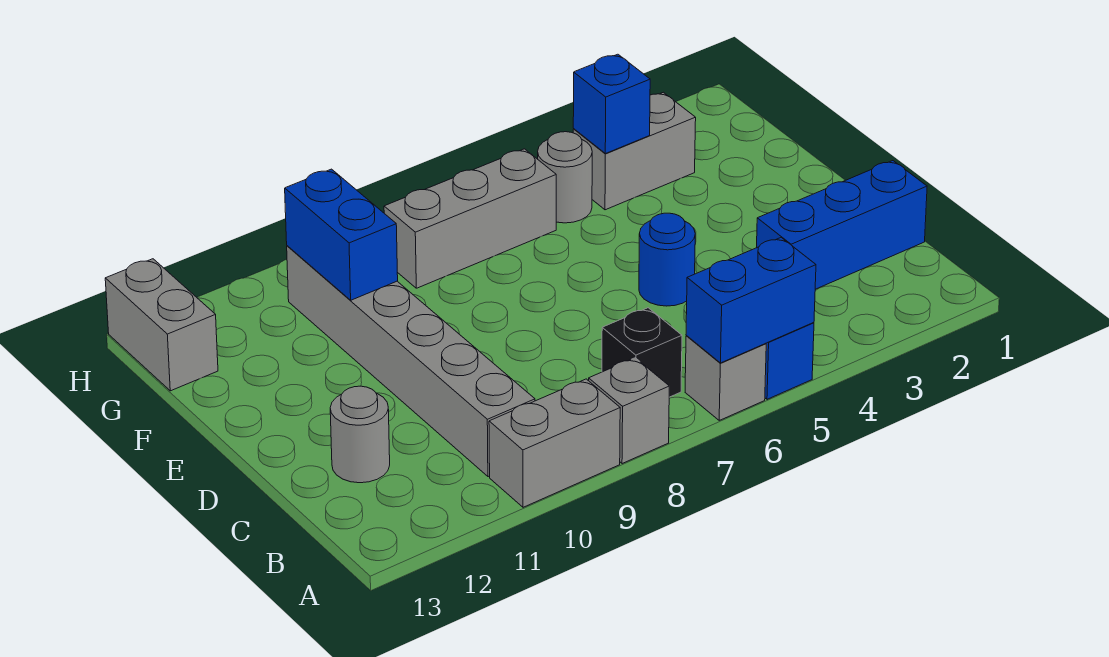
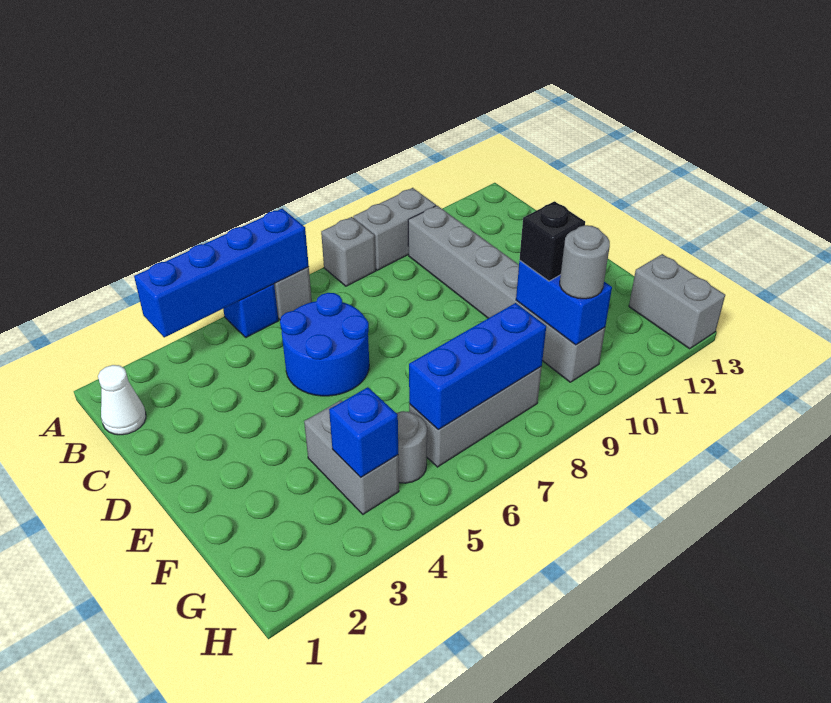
blue brick A5:A6 level 2 -> blue brick A3:A6 level 2
none -> white cone B1 level 1
black brick B7 level 1 -> black brick F10 level 3
blue brick C1:C3 level 1 -> blue brick G6:G8 level 2
grey round brick C12 level 1 -> grey round brick G10 level 3
blue round brick D5 level 1 -> blue round brick C5:D6 level 1
grey brick G3:G4 level 1 -> grey brick F4:G4 level 1

